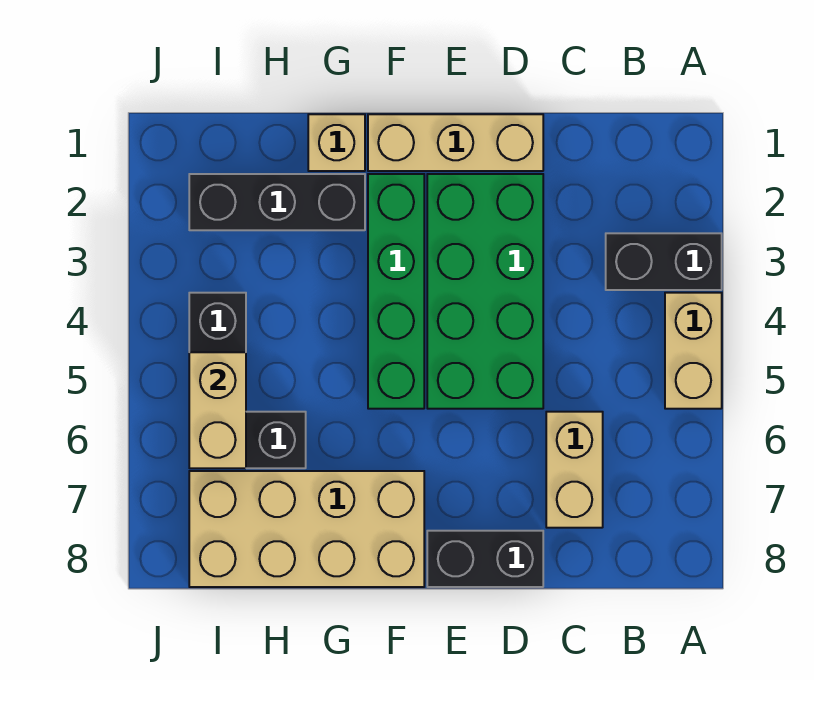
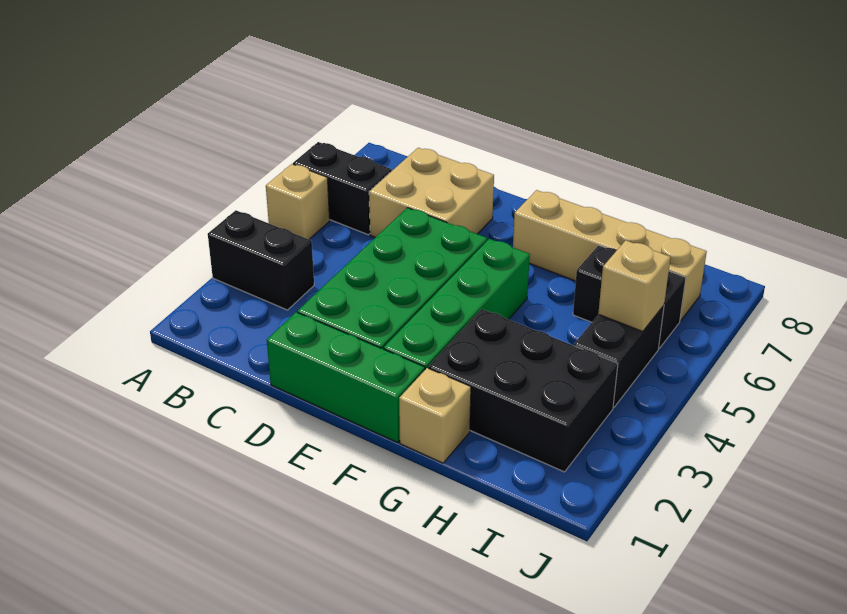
tan brick A4:A5 level 1 -> tan brick A5 level 1
tan brick C6:C7 level 1 -> tan brick C6:D7 level 1
tan brick D1:F1 level 1 -> green brick D1:F1 level 1
black brick D8:E8 level 1 -> black brick A6:B6 level 1
tan brick F7:I8 level 1 -> tan brick F7:I7 level 1
black brick G2:I2 level 1 -> black brick G2:I3 level 1
tan brick I5:I6 level 2 -> tan brick I5 level 2

